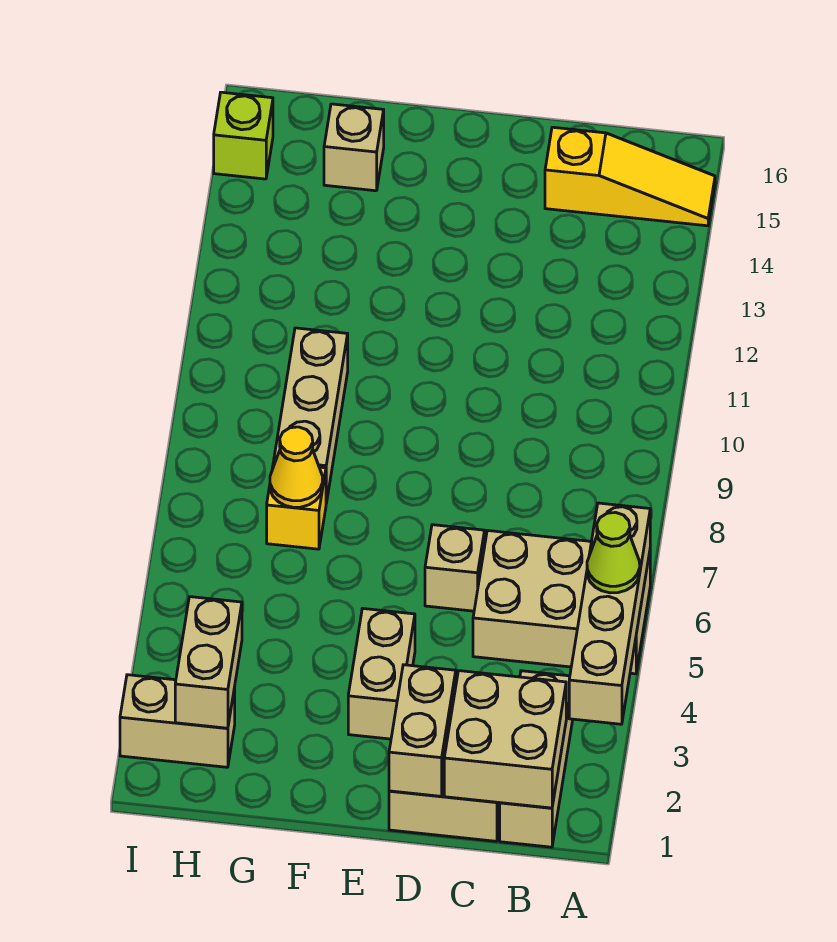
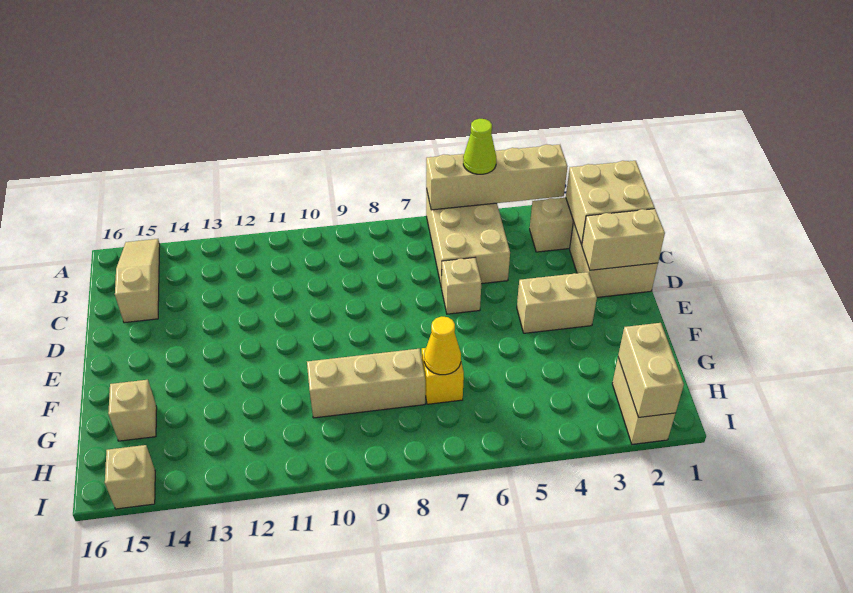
yellow slope A15:C15 level 1 top C -> tan slope A15:C15 level 1 top C
tan brick H2:H3 level 2 -> tan brick H2:I2 level 2
lime brick I15 level 1 -> tan brick I15 level 1

